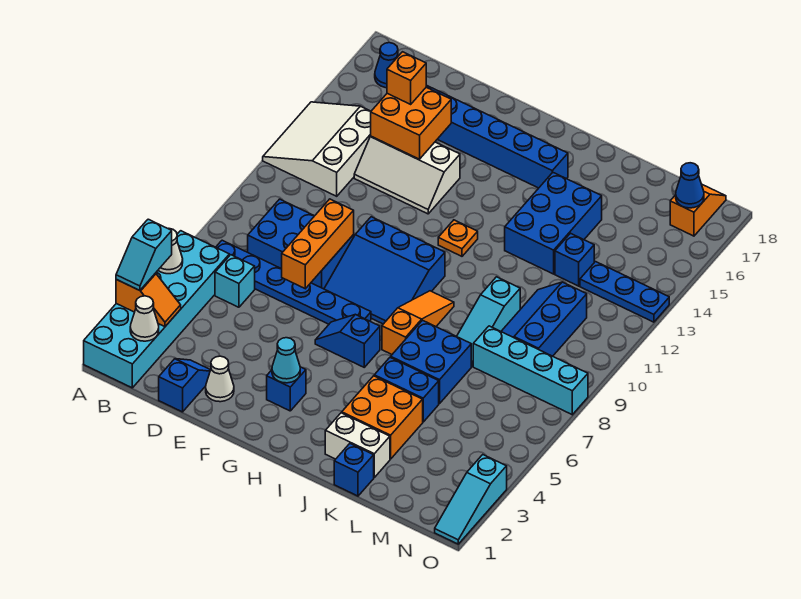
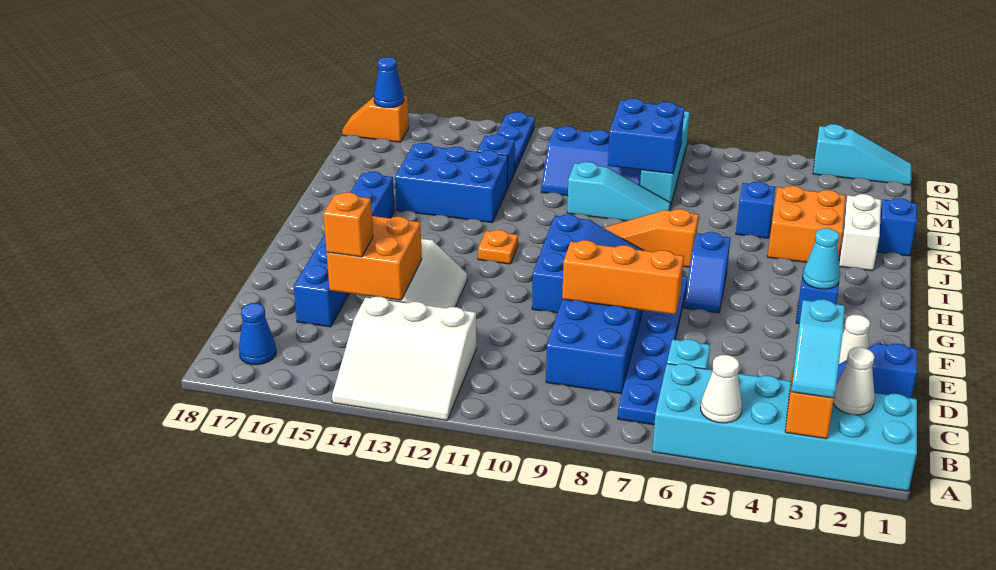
cyan slope A3:A4 level 3 top 4 -> cyan slope A3:B3 level 3 top B
blue brick J5:K5 level 1 -> blue brick K5 level 1
blue brick J6:K7 level 1 -> blue brick L8:M9 level 2

